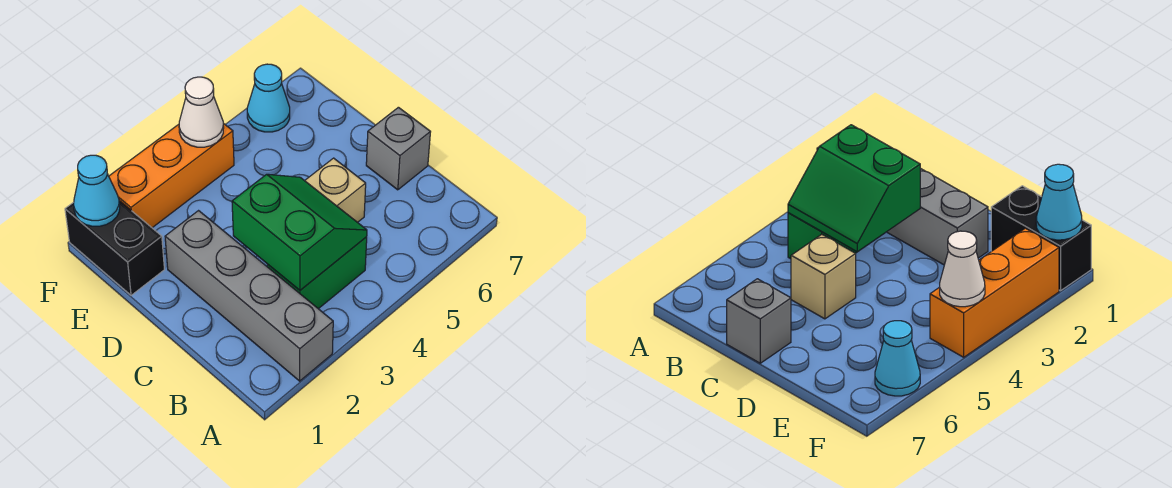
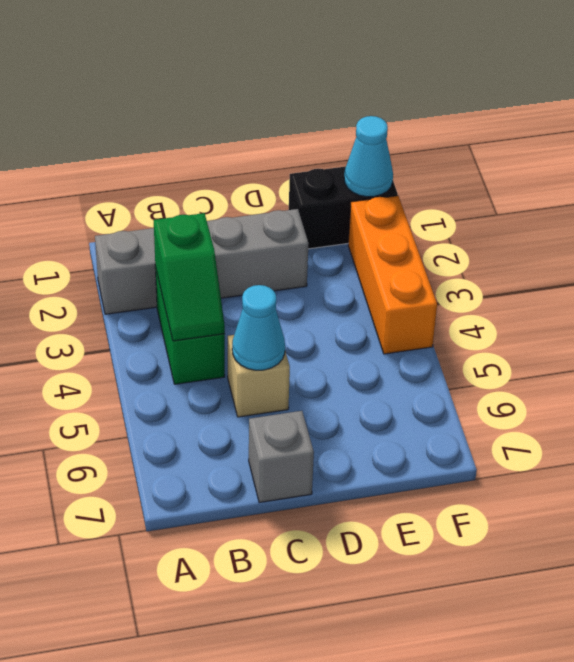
green slope B3:C4 level 2 top 3 -> green slope B3:B4 level 2 top 3
white cone F4 level 2 -> none
cyan cone F6 level 1 -> cyan cone C5 level 2

